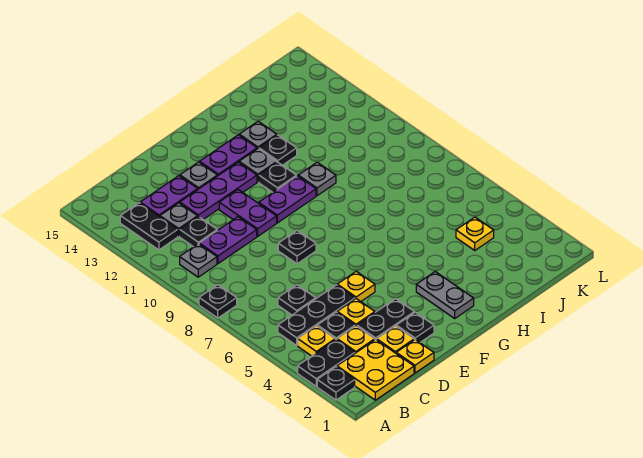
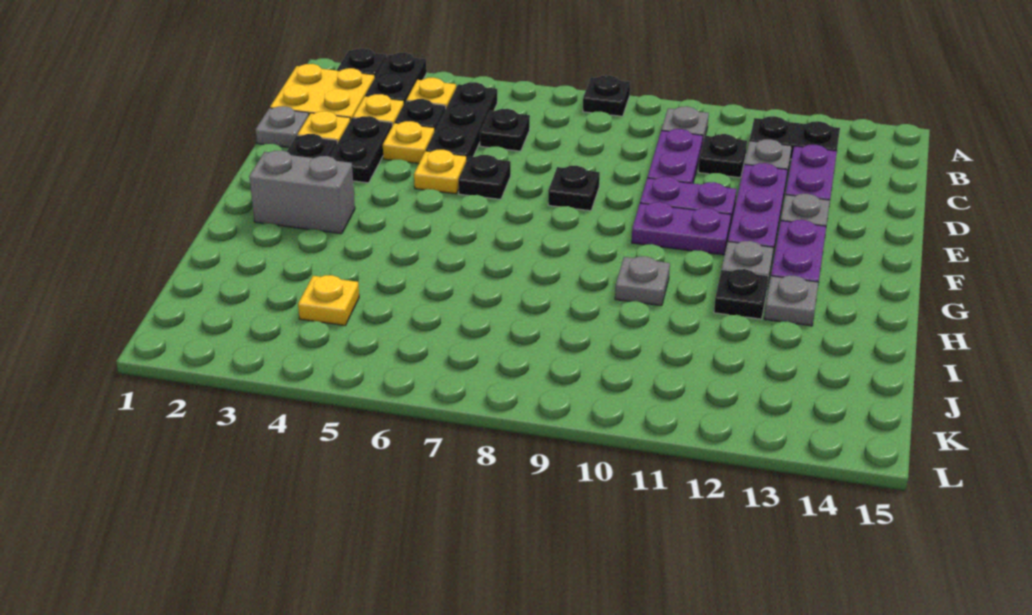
yellow plate D1 level 1 -> grey plate D1 level 1
purple plate F10:G10 level 1 -> purple plate F10:F11 level 1
grey plate G2:G3 level 1 -> grey brick G2:G3 level 1
black plate G11 level 1 -> black plate E6 level 1

